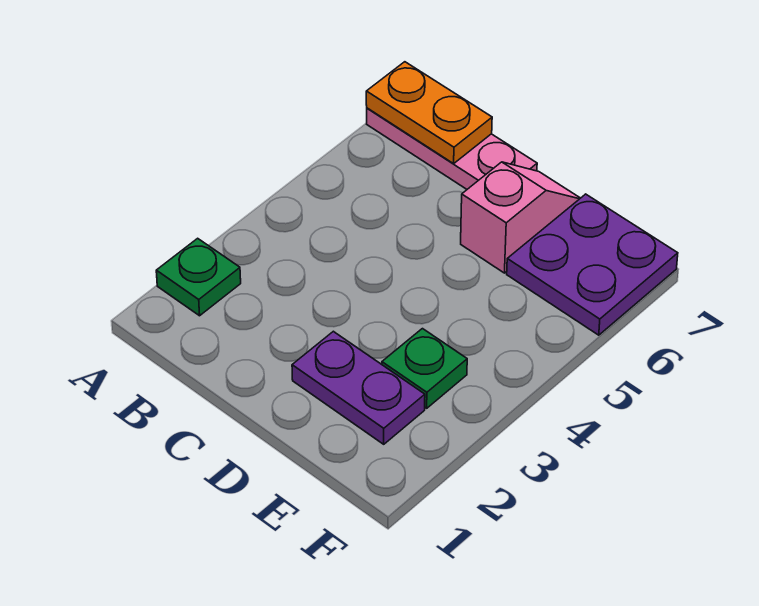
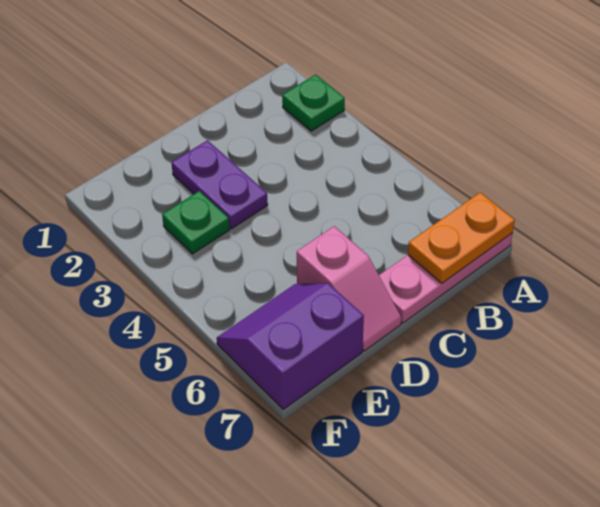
purple plate D2:E2 level 1 -> purple plate D2:D3 level 1
purple plate E6:F7 level 1 -> purple slope E6:F7 level 1 top 7

